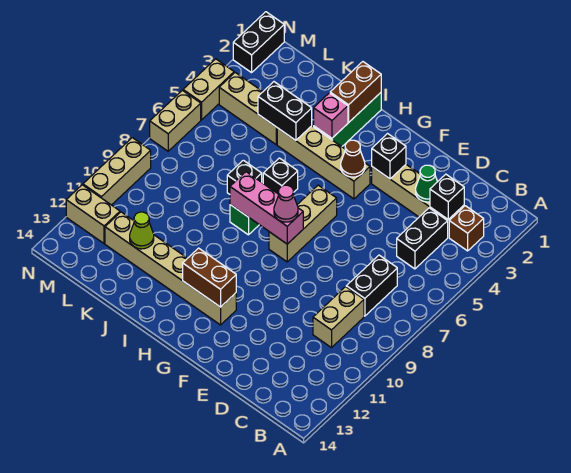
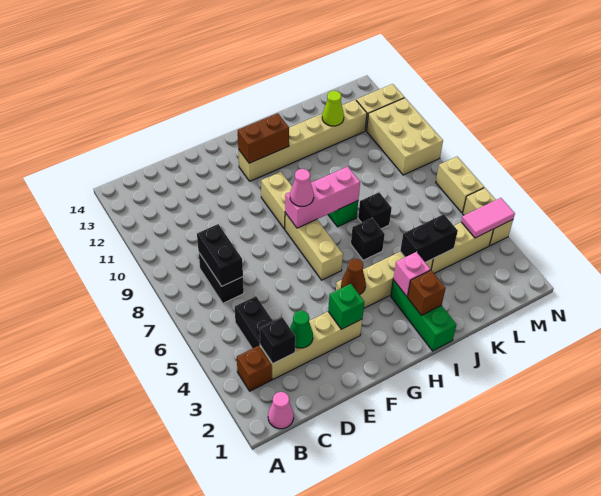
none -> pink cone B1 level 1
tan brick C9:C10 level 1 -> tan brick G9:G10 level 1
black brick F3 level 2 -> green brick F3 level 2
brown brick I1:I2 level 2 -> brown brick I2 level 2
none -> pink tile M4:N4 level 2
black brick N1:N2 level 1 -> black brick C7:C8 level 2
tan brick N9:N11 level 1 -> tan brick M9:N11 level 1

